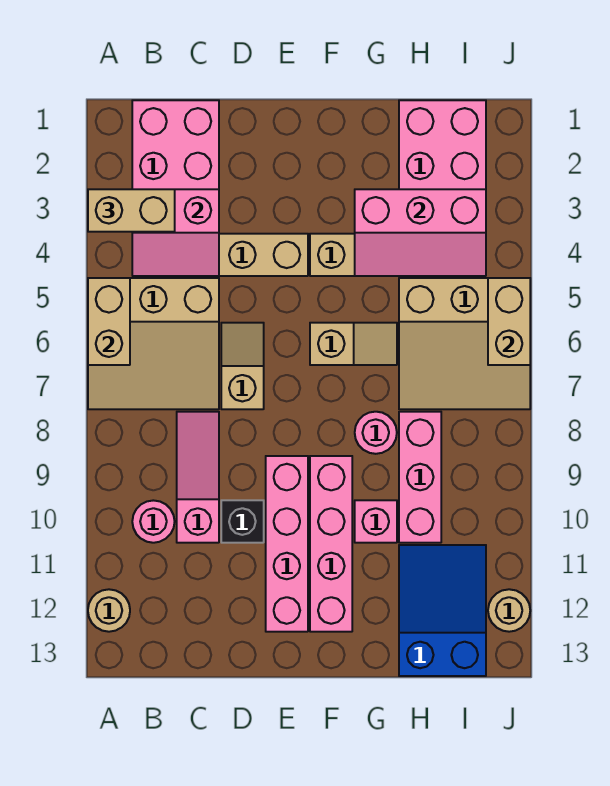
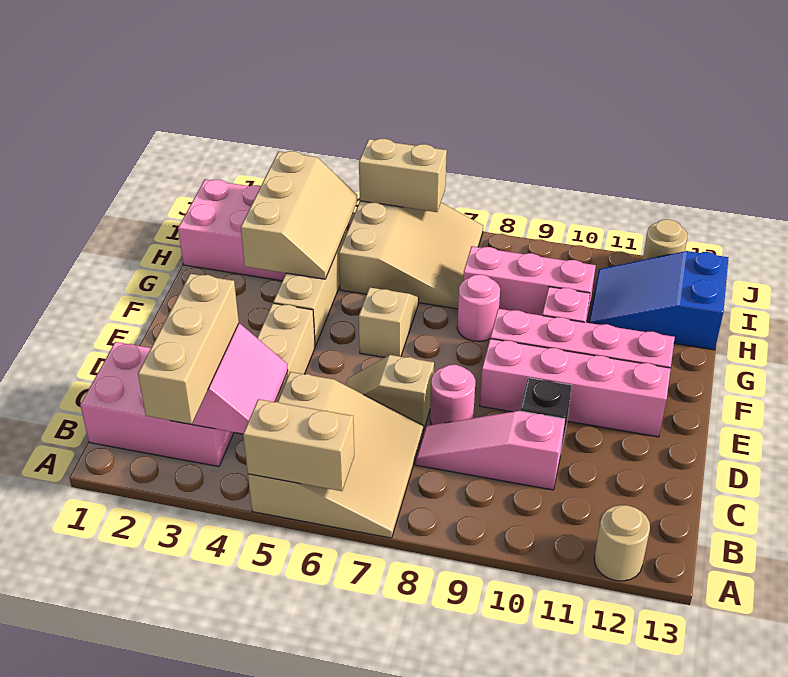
tan brick A3:B3 level 3 -> tan brick A3:C3 level 3
pink round brick B10 level 1 -> pink round brick D8 level 1
pink slope G3:I4 level 2 top 3 -> tan slope G3:I4 level 2 top 3

